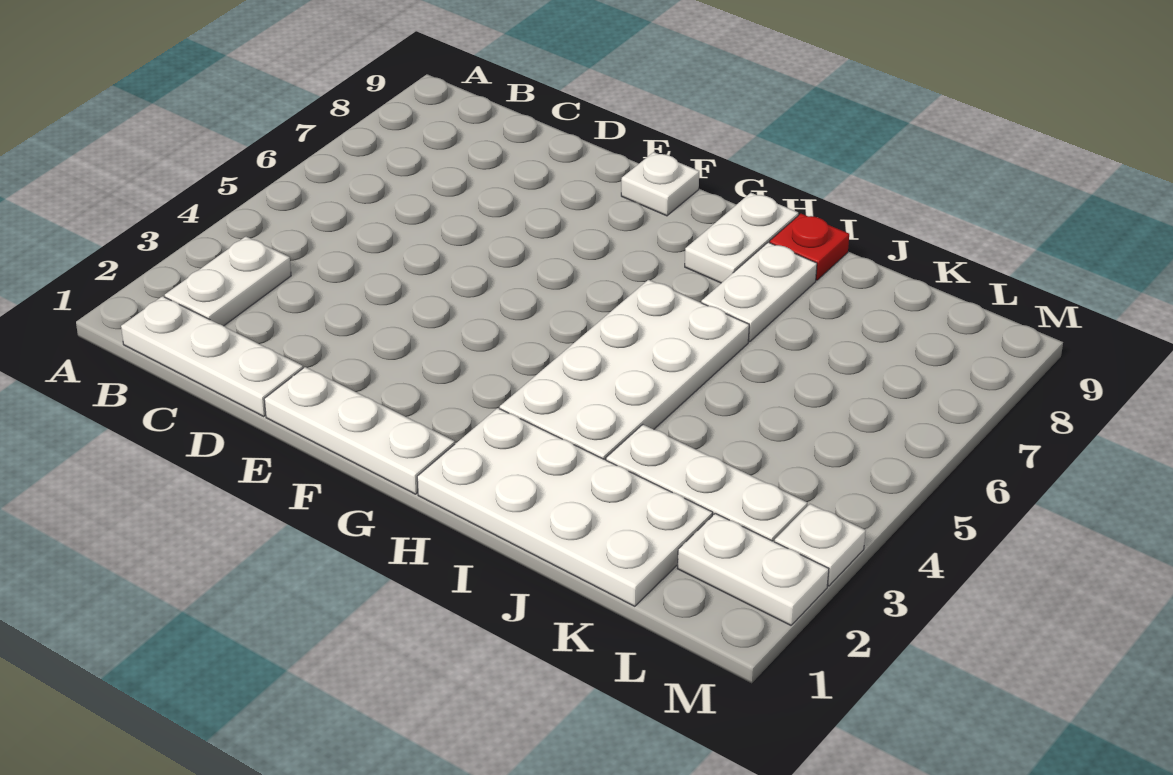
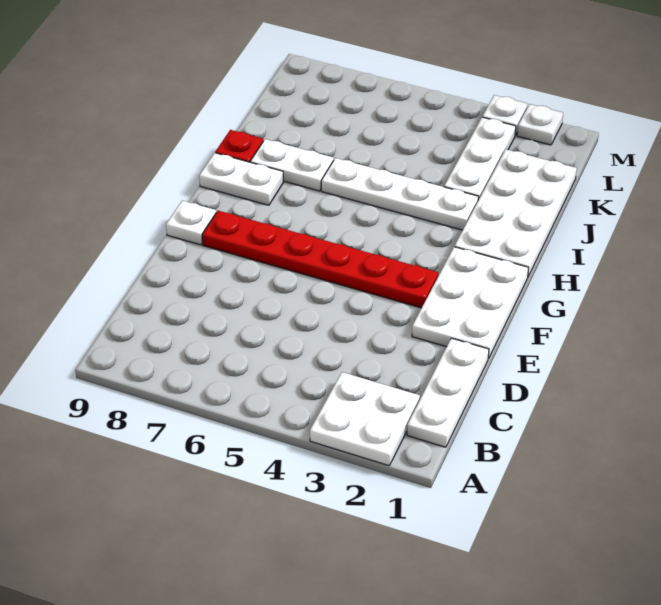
white plate B2:B3 level 1 -> white plate A2:B3 level 1
white plate E1:G1 level 1 -> white plate E1:G2 level 1
none -> red plate F3:F8 level 1
white plate H3:I6 level 1 -> white plate I3:I6 level 1
white plate L2:M2 level 1 -> white plate M2 level 1

